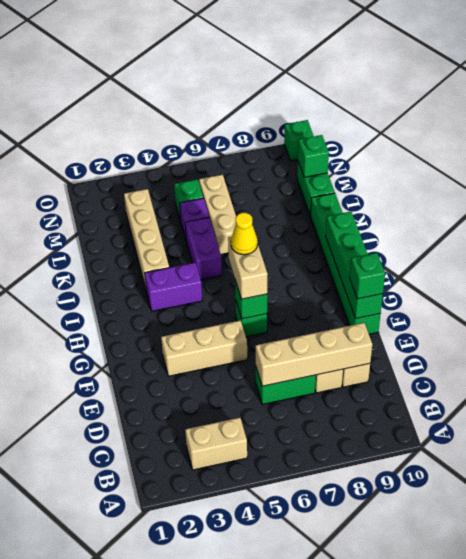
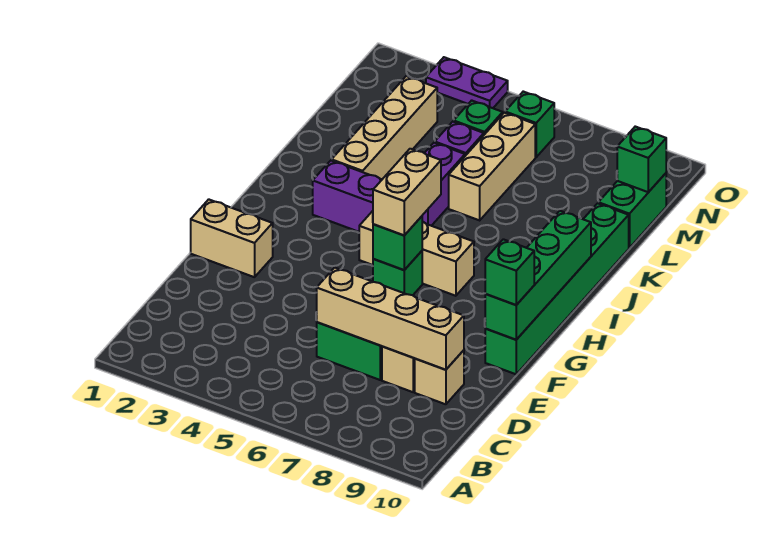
tan brick B3:B4 level 1 -> tan brick F1:F2 level 1
tan brick F3:F5 level 1 -> tan brick H5:H7 level 1
yellow cone H6 level 4 -> none
none -> purple plate O3:O4 level 1
green brick O10 level 1 -> green brick N6 level 1

